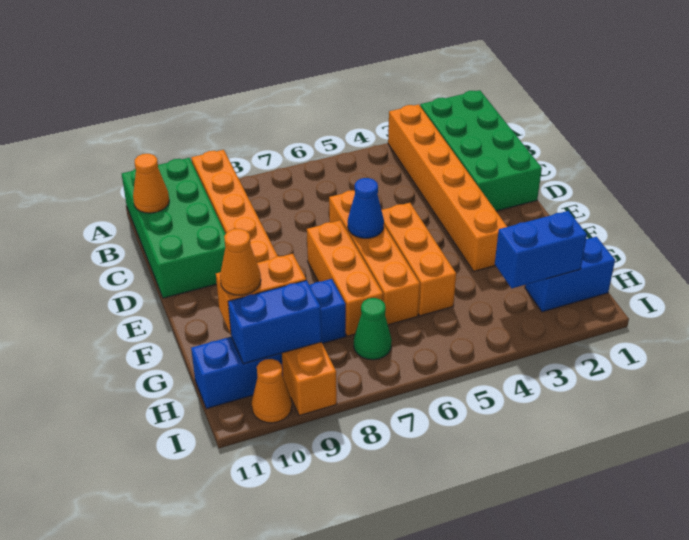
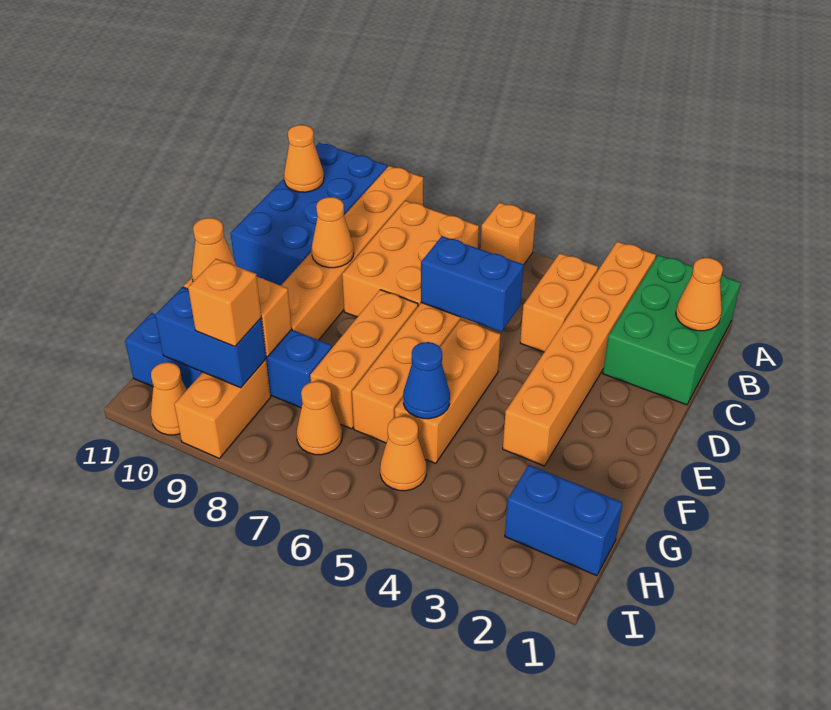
green brick A1:D2 level 1 -> green brick A1:C2 level 1
none -> orange brick A6 level 1
green brick A10:D11 level 1 -> blue brick A10:D11 level 1
none -> orange cone B1 level 2
none -> orange brick B4:C4 level 1
none -> orange brick B7:D8 level 1
none -> orange cone D9 level 2
blue cone E6 level 2 -> blue cone G5 level 2
blue brick H2:H3 level 2 -> blue brick D5:D6 level 2
none -> orange cone H5 level 1
green cone H7 level 1 -> orange cone H7 level 1
none -> orange brick H9 level 3

